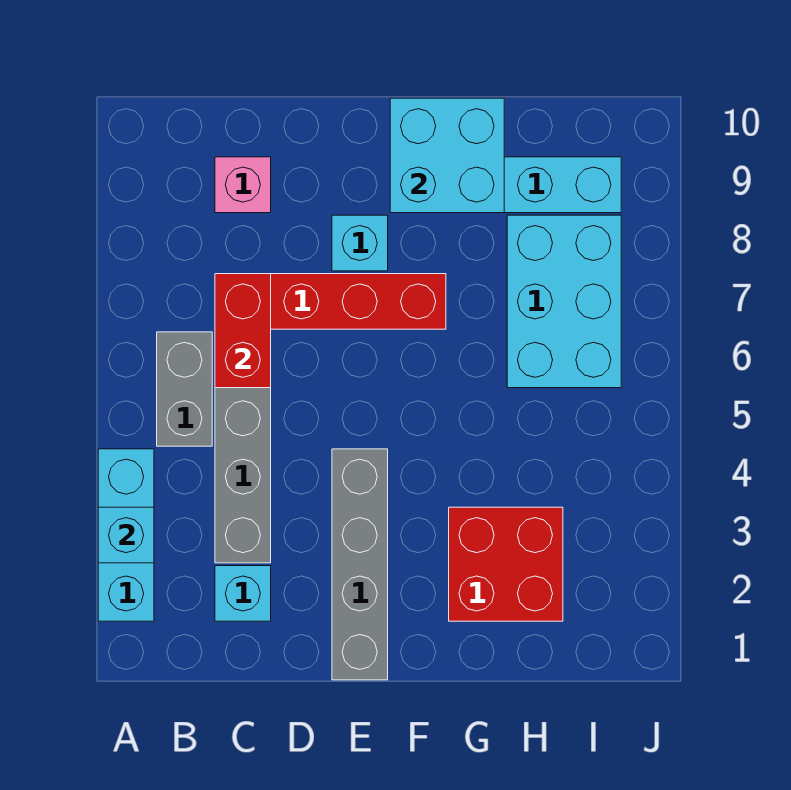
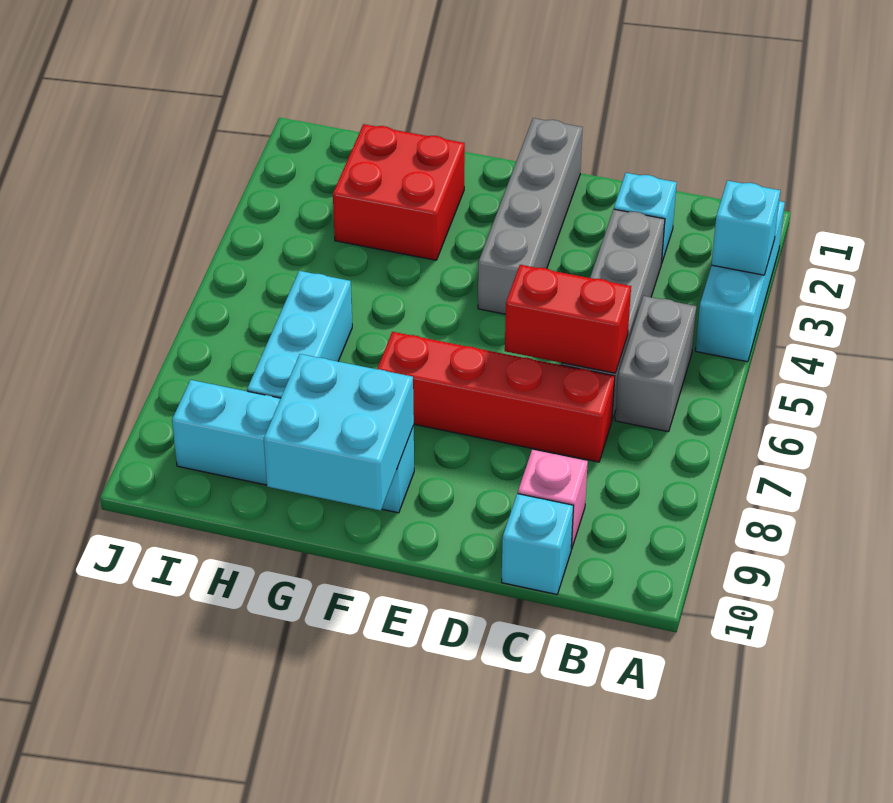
red brick C6:C7 level 2 -> red brick C6:D6 level 2
cyan brick E8 level 1 -> cyan brick C10 level 1
cyan brick H6:I8 level 1 -> cyan brick H6:H8 level 1

